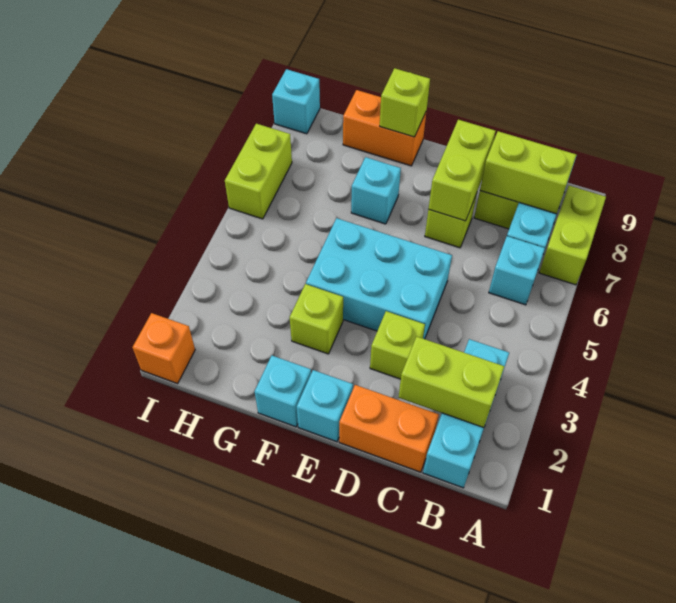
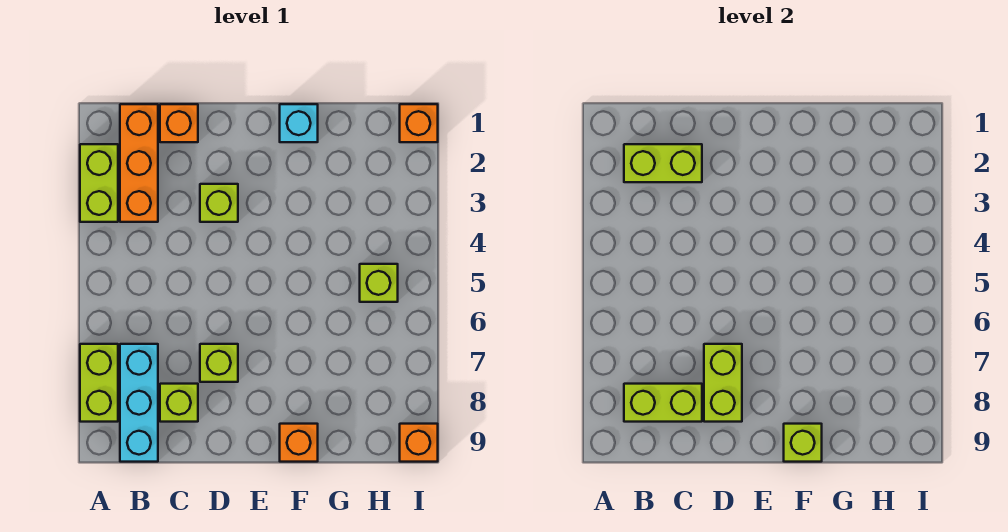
cyan brick B1:B3 level 1 -> orange brick B1:B3 level 1
cyan brick B6 level 1 -> none
orange brick C1:D1 level 1 -> orange brick C1 level 1
cyan brick D4:F5 level 1 -> none
cyan brick E1 level 1 -> none
lime brick F3 level 1 -> lime brick H5 level 1
cyan brick F7 level 1 -> none
orange brick F9:G9 level 1 -> orange brick F9 level 1
lime brick I6:I7 level 1 -> lime brick A2:A3 level 1
cyan brick I9 level 1 -> orange brick I9 level 1

